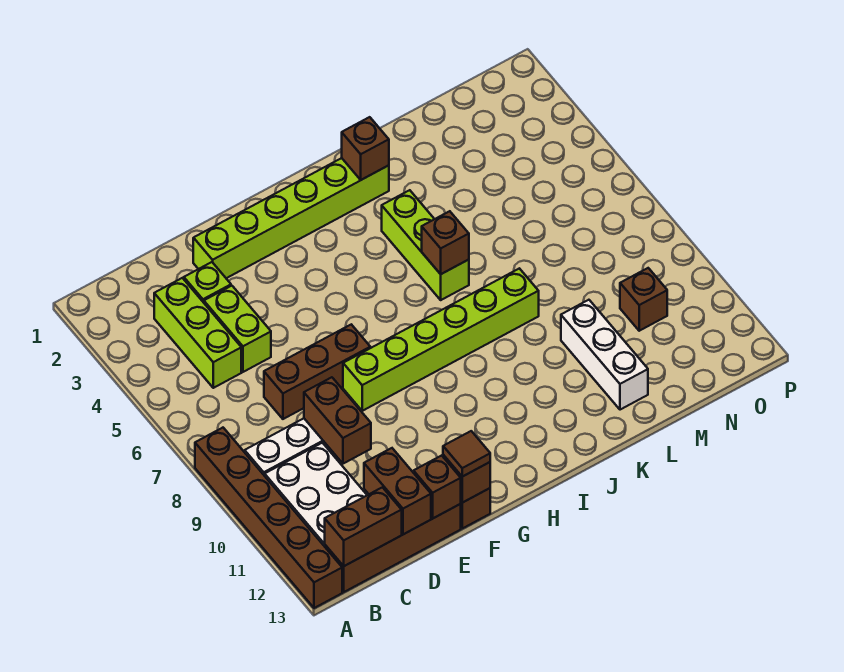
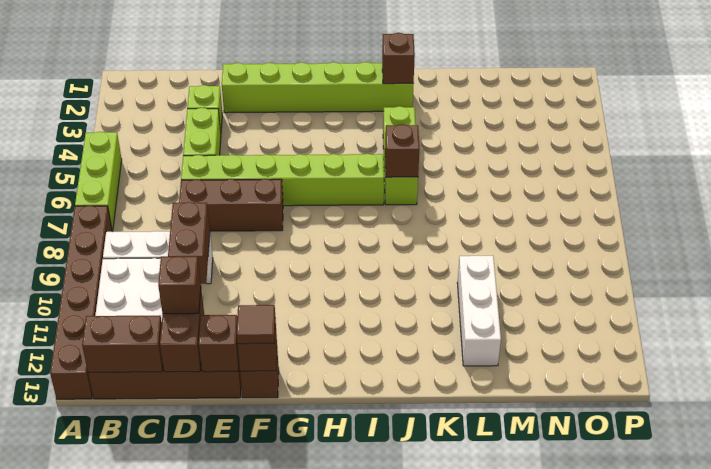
lime brick C3:C5 level 1 -> lime brick A5:A7 level 1
lime brick F8:K8 level 1 -> lime brick D6:I6 level 1
brown brick N10 level 1 -> brown brick D12 level 3

